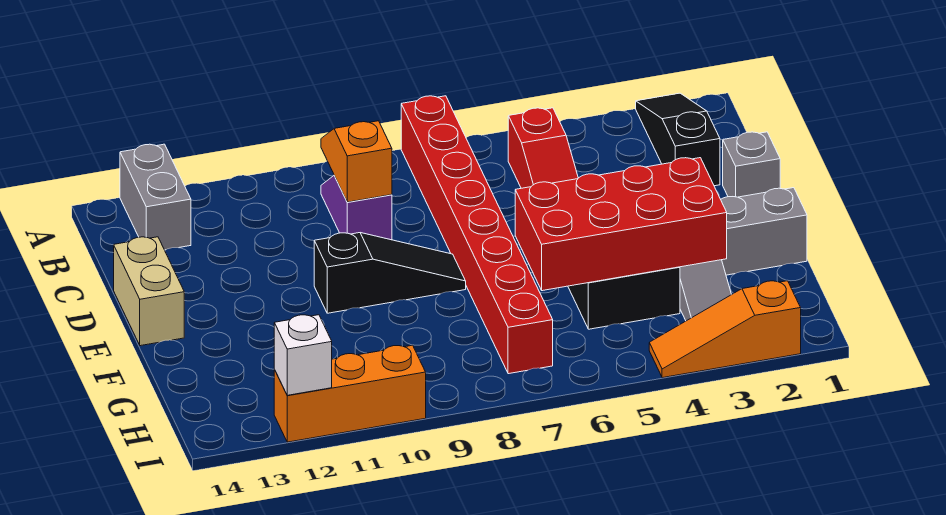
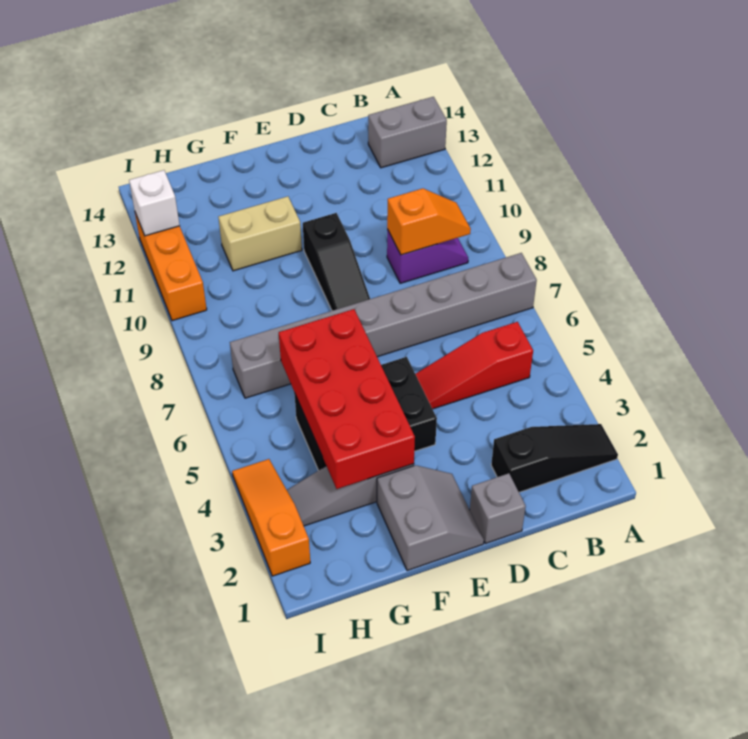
red brick A7:H7 level 1 -> grey brick A7:H7 level 1
tan brick D14:E14 level 1 -> tan brick F11:G11 level 1

